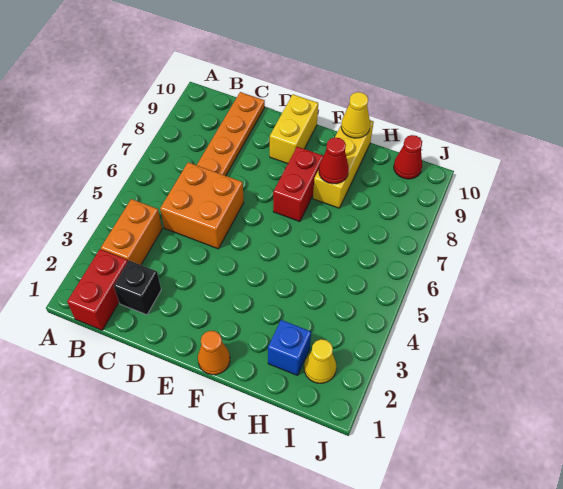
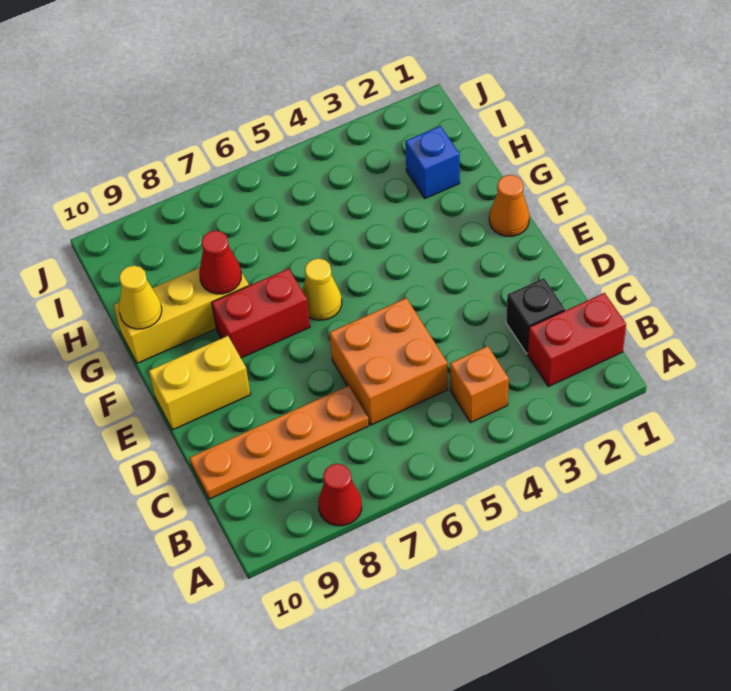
orange brick B3:B4 level 1 -> orange brick B4 level 1
yellow cone I2 level 1 -> yellow cone F6 level 1
red cone I10 level 1 -> red cone A8 level 1

